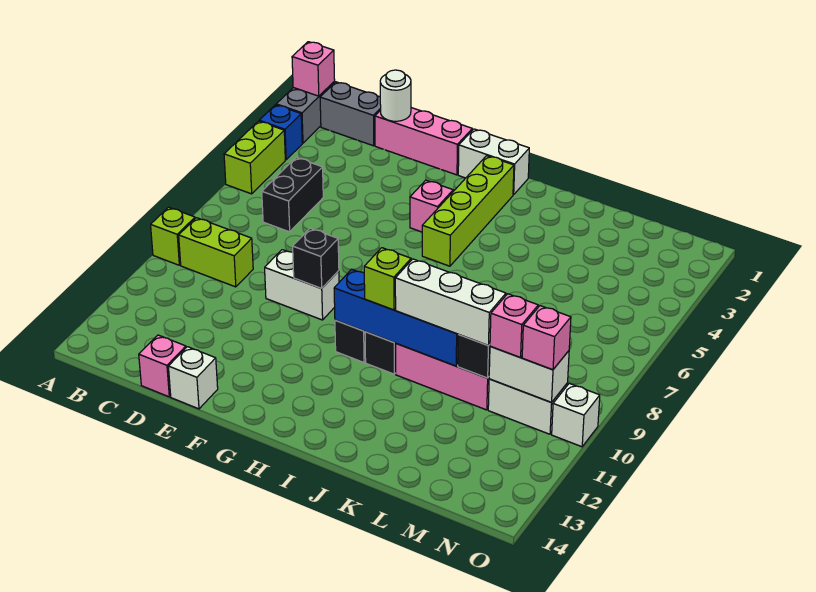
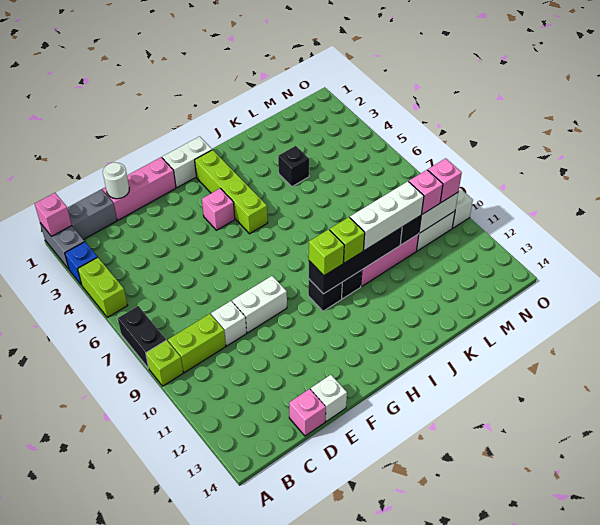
black brick C5:C6 level 1 -> black brick A7:A8 level 1
none -> white brick D9 level 1
black brick F9 level 2 -> black brick K4 level 1
blue brick H10:K10 level 2 -> black brick H10:K10 level 2
none -> lime brick H10 level 3

